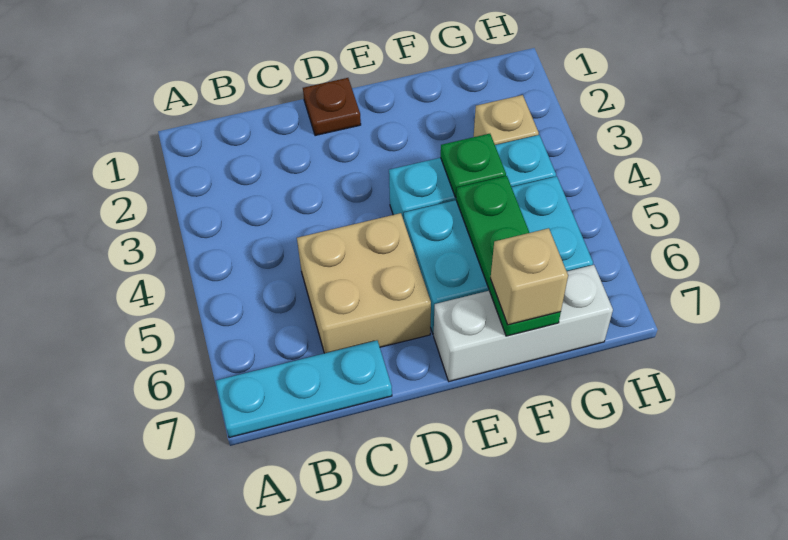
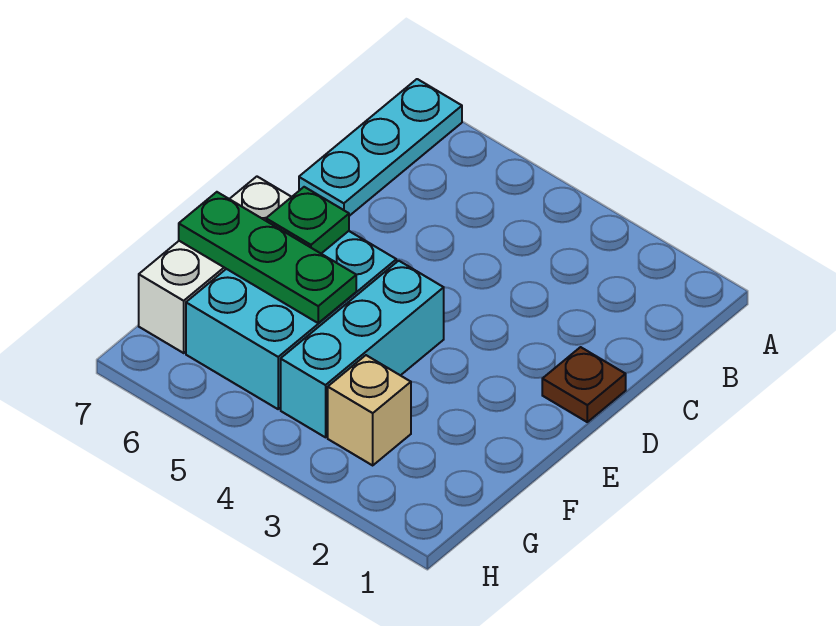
tan brick C5:D6 level 1 -> none
green plate F4 level 2 -> green plate E6 level 2
tan brick F7 level 3 -> none

